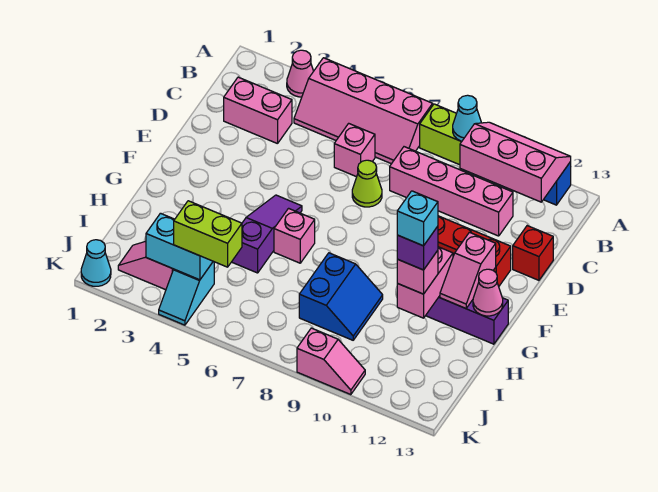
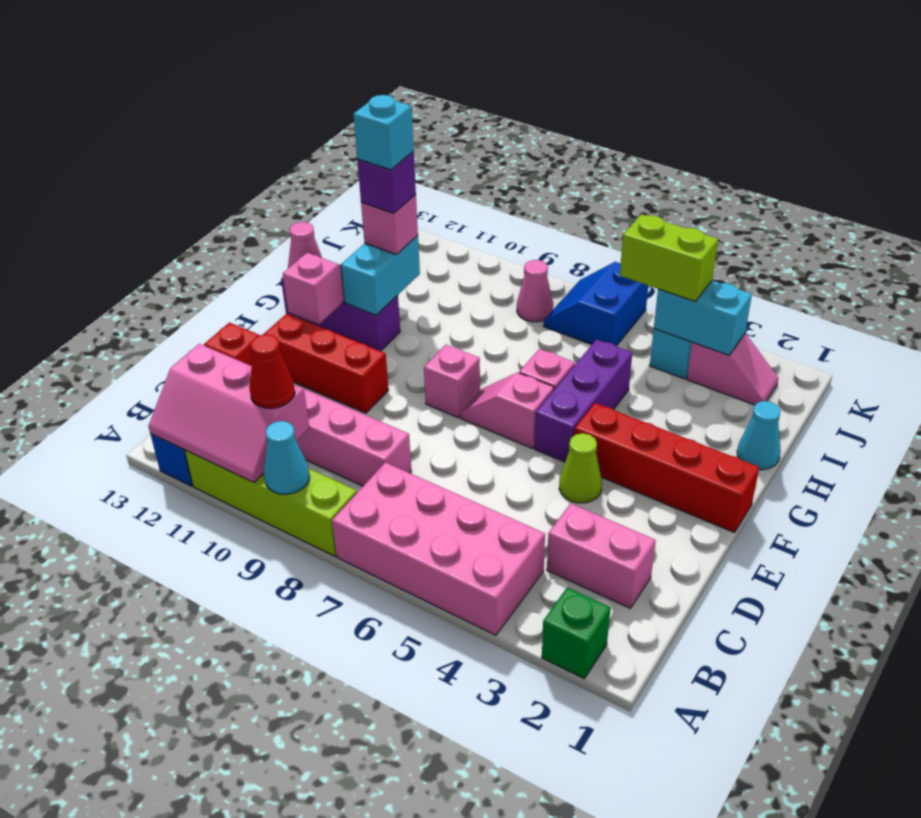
none -> green brick A2 level 1
pink cone A3 level 1 -> pink cone J8 level 1
pink slope A4:B7 level 1 top A -> pink brick A4:B7 level 1
none -> red cone B10 level 3
pink brick C6 level 1 -> pink brick F8 level 1
lime cone D7 level 1 -> lime cone E4 level 1
none -> red brick F1:F4 level 1
purple slope F5:H5 level 1 top H -> purple brick F5:H5 level 1
pink brick G11:H11 level 2 -> cyan brick G11:H11 level 2
blue slope H8:I9 level 1 top 8 -> blue slope J6:K7 level 1 top 6
cyan cone K1 level 1 -> cyan cone H1 level 1
pink slope K9:K10 level 1 top 9 -> pink slope F6:F7 level 1 top 6

